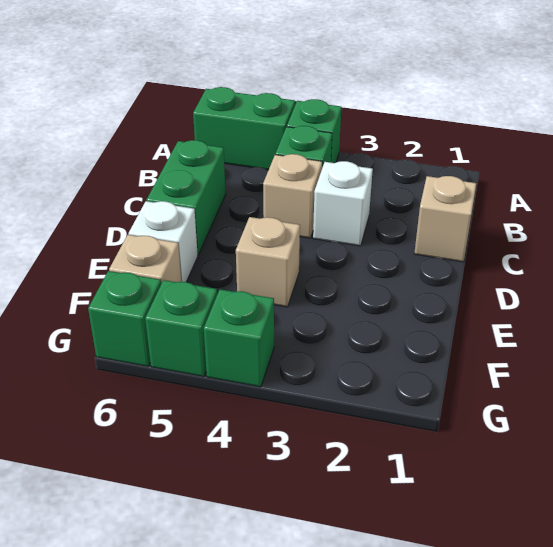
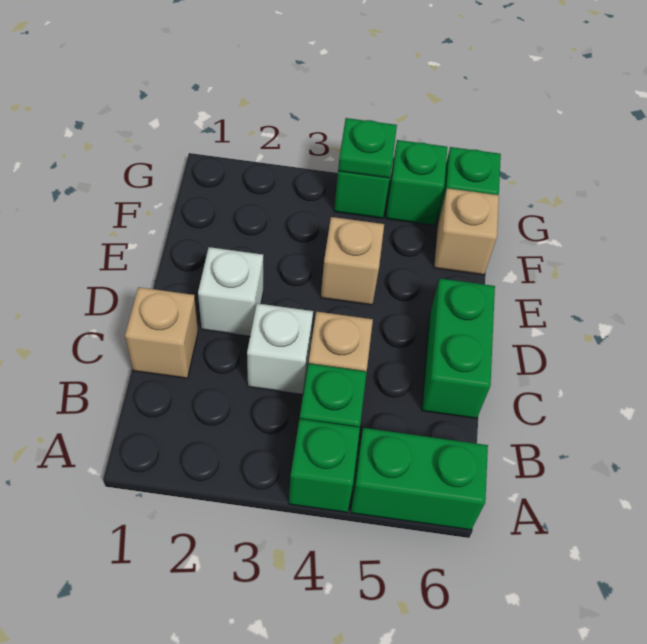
white brick E6 level 1 -> white brick D2 level 1
none -> green plate G4 level 2

